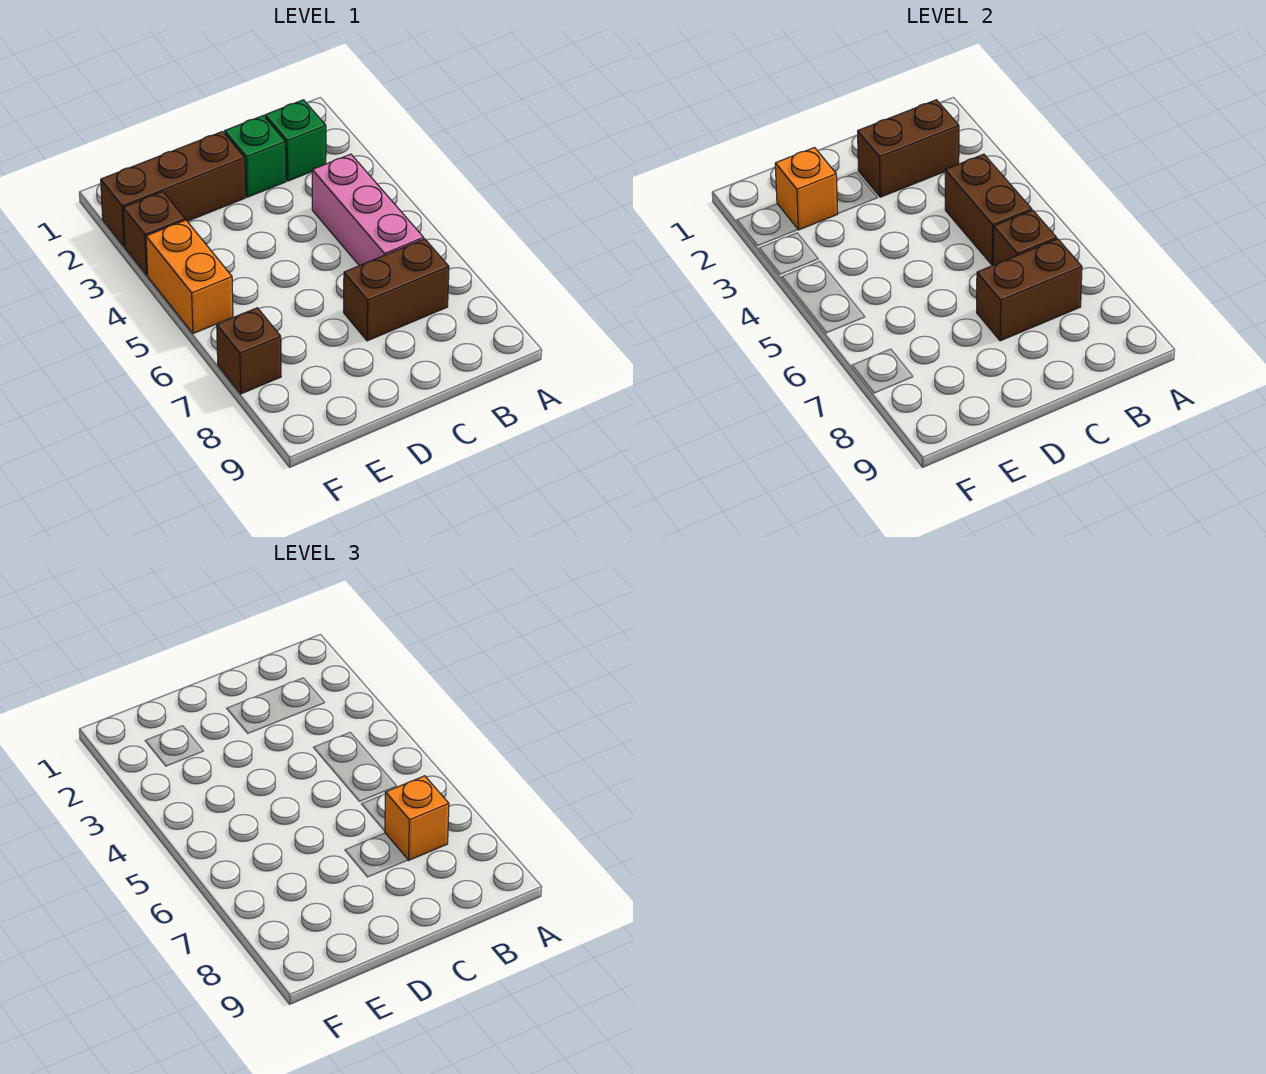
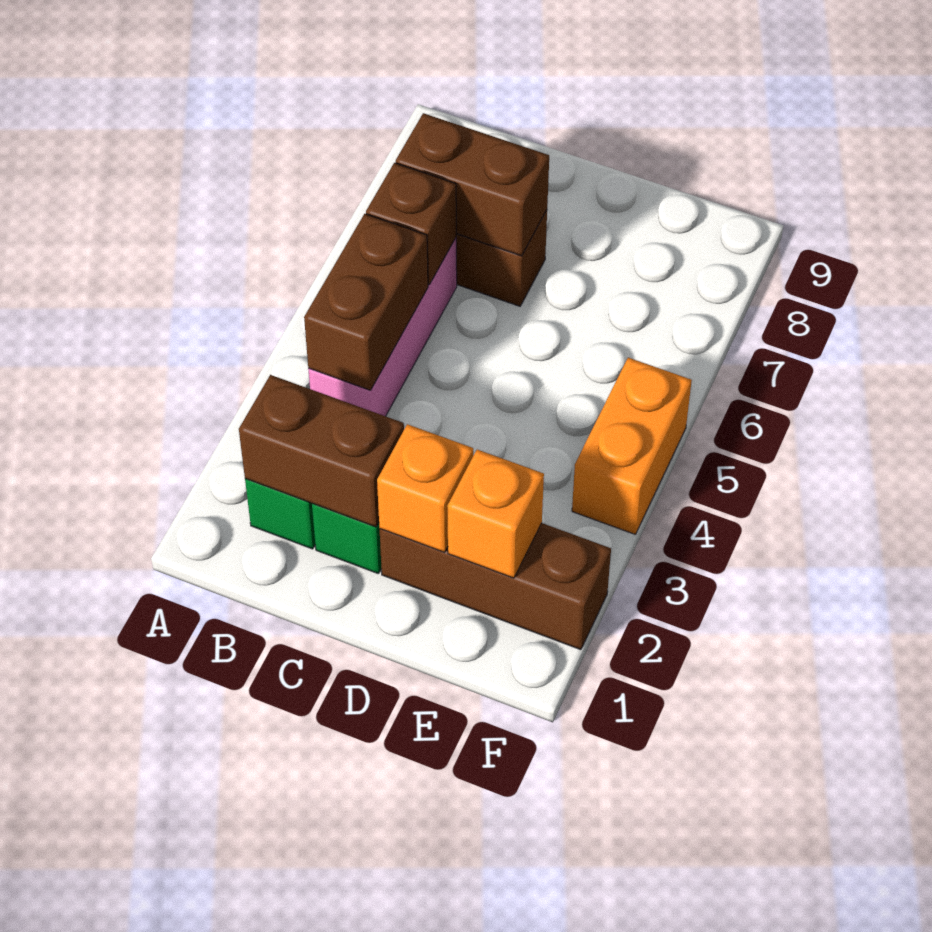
orange brick B7 level 3 -> orange brick D2 level 2
brown brick F3 level 1 -> none
brown brick F7 level 1 -> none

